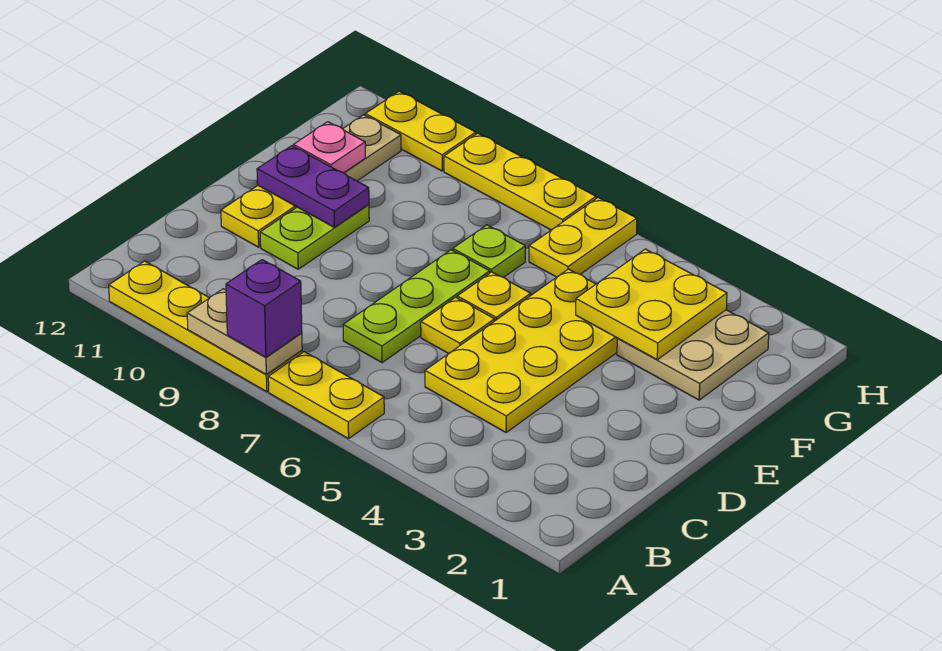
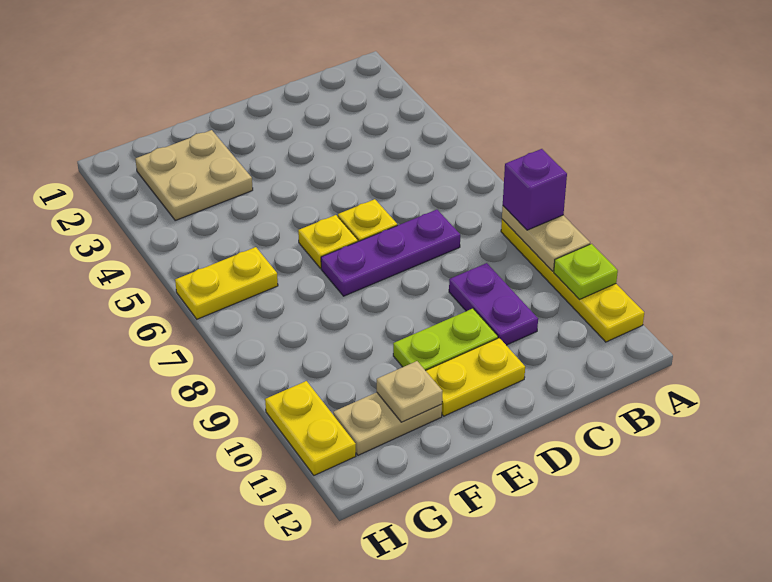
yellow plate A6:A7 level 1 -> none
yellow plate C4:F5 level 1 -> none
lime plate C7:E7 level 1 -> purple plate C7:E7 level 1
purple plate E10:E11 level 2 -> purple plate C9:C10 level 1
yellow plate F3:G4 level 2 -> none
lime plate F7 level 1 -> lime plate A10 level 2
pink plate F11 level 2 -> tan plate F11 level 2
yellow plate H7:H9 level 1 -> none

